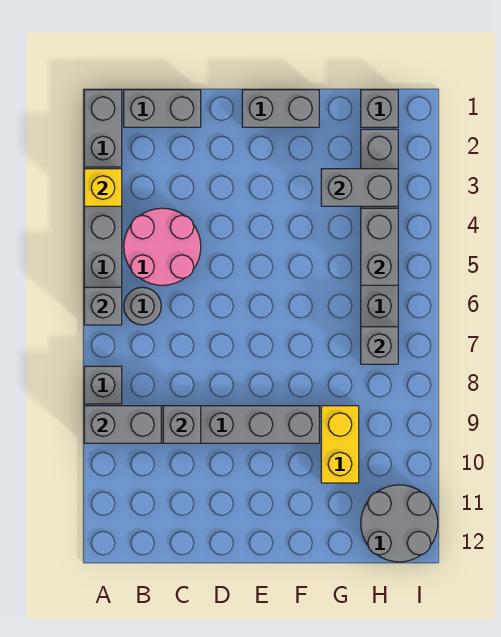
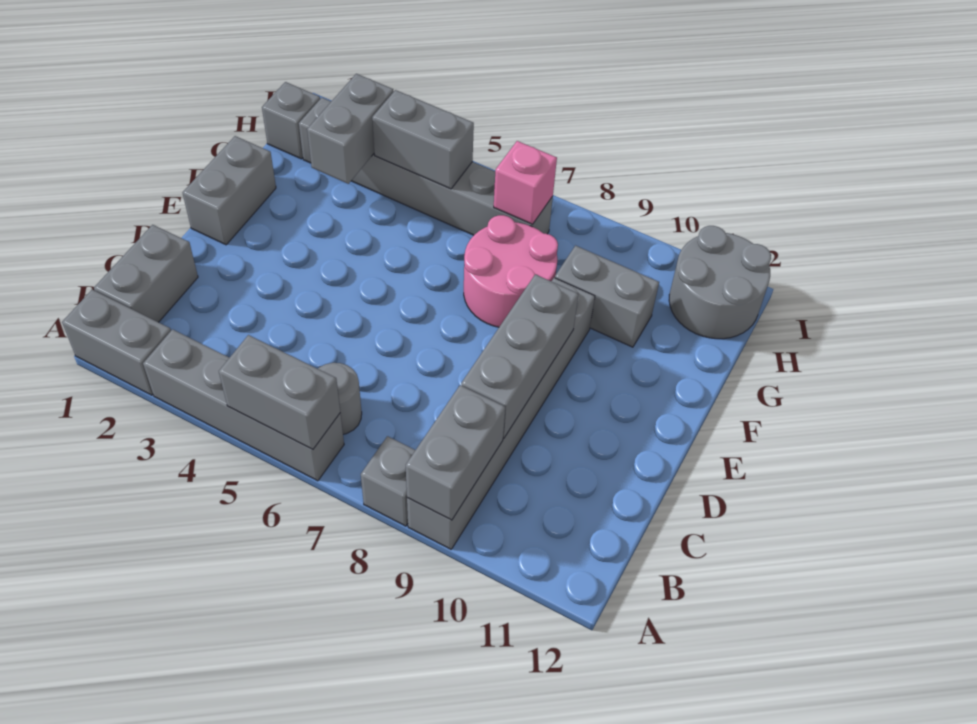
yellow brick A3 level 2 -> none
grey brick A6 level 2 -> grey brick A5:A6 level 2
pink round brick B4:C5 level 1 -> pink round brick F7:G8 level 1
grey brick C9 level 2 -> grey brick C9:E9 level 2
yellow brick G9:G10 level 1 -> grey brick G9:G10 level 1
grey brick H7 level 2 -> pink brick H7 level 2

